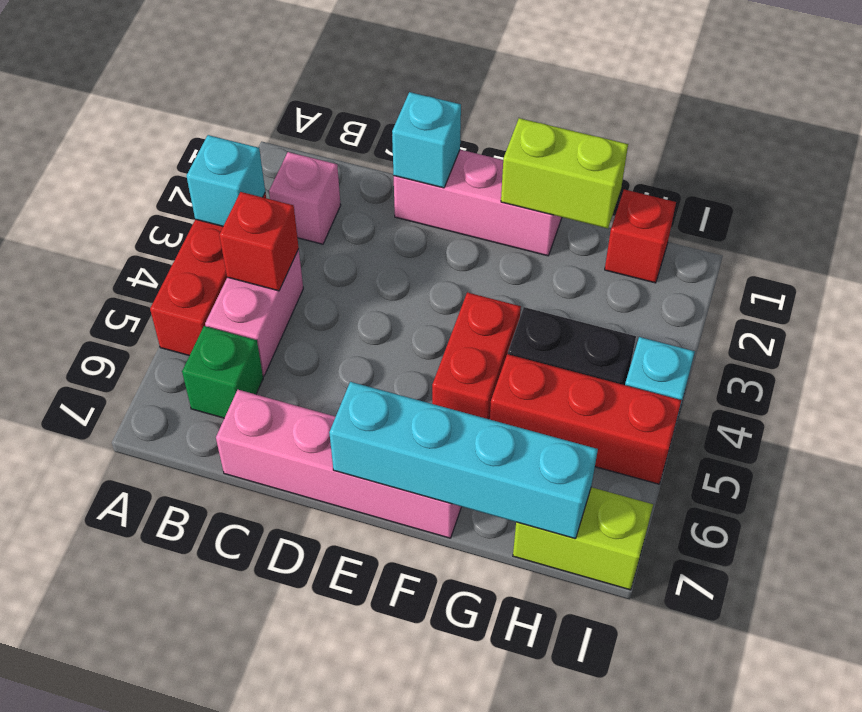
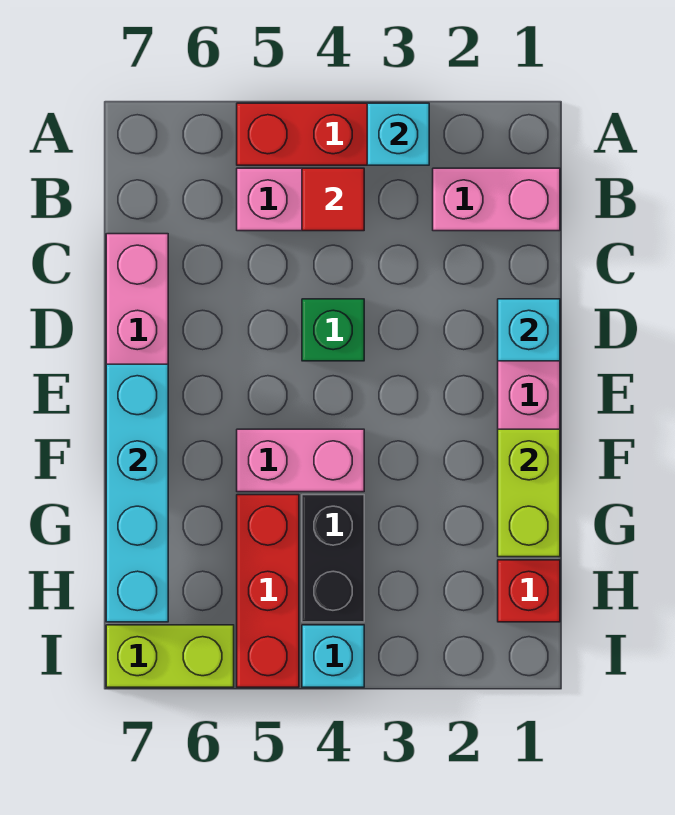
pink brick B2 level 1 -> pink brick B1:B2 level 1
red brick B4 level 2 -> red tile B4 level 2
green brick B6 level 1 -> green brick D4 level 1
red brick F4:F5 level 1 -> pink brick F4:F5 level 1
lime brick H7:I7 level 1 -> lime brick I6:I7 level 1

